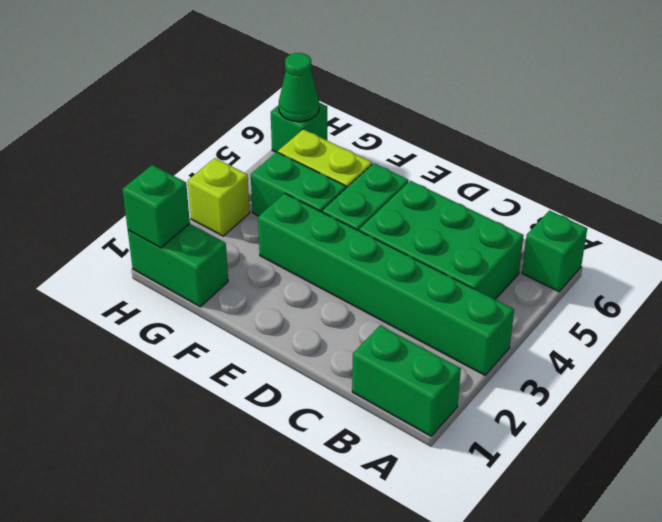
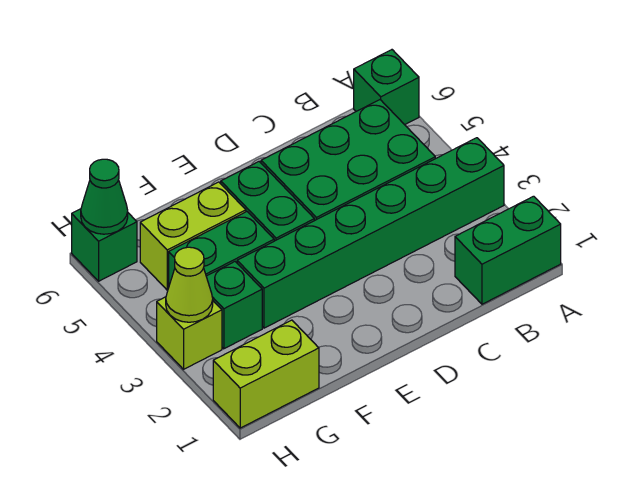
green brick G1:H1 level 1 -> lime brick G1:H1 level 1
green brick H1 level 2 -> green brick G3 level 1
none -> lime cone H3 level 2

